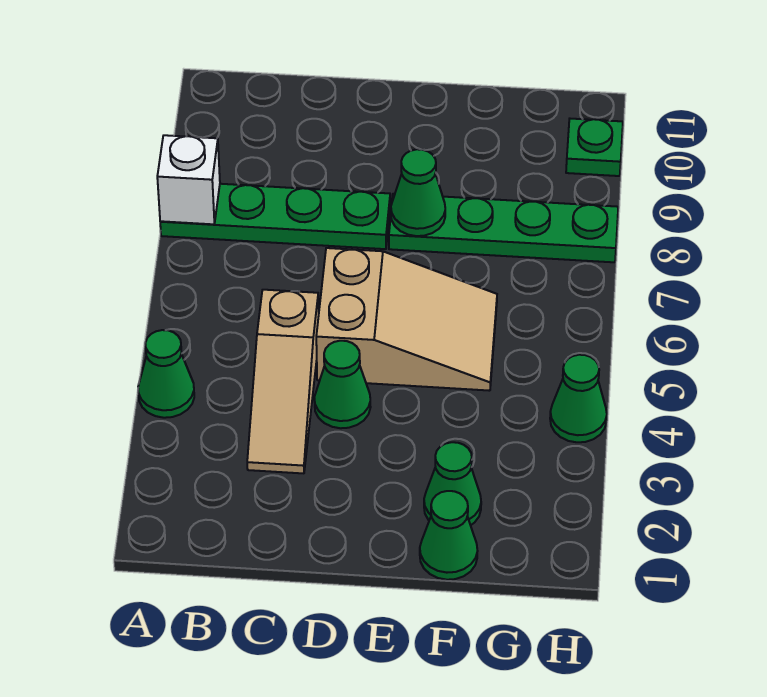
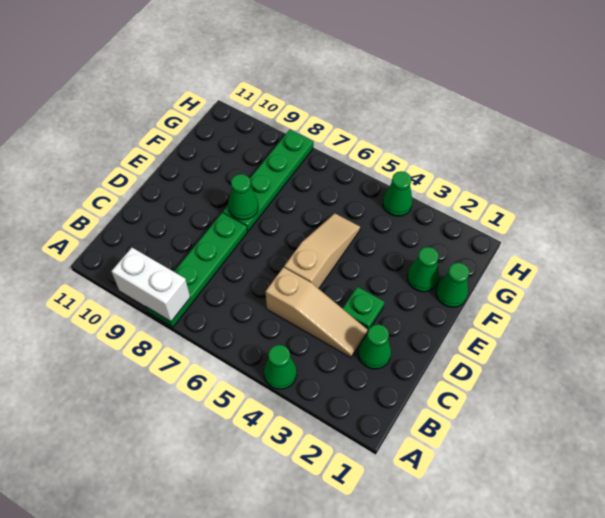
white brick A8 level 2 -> white brick A8:A9 level 2
green cone D4 level 1 -> green cone C2 level 1
tan slope D5:F6 level 1 top D -> tan slope D5:F5 level 1 top D
green plate H10 level 1 -> green plate D3 level 1

